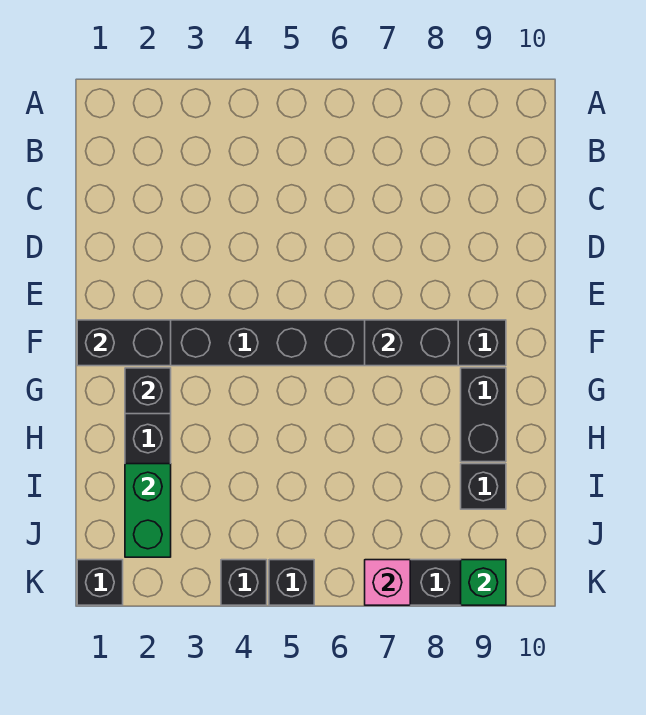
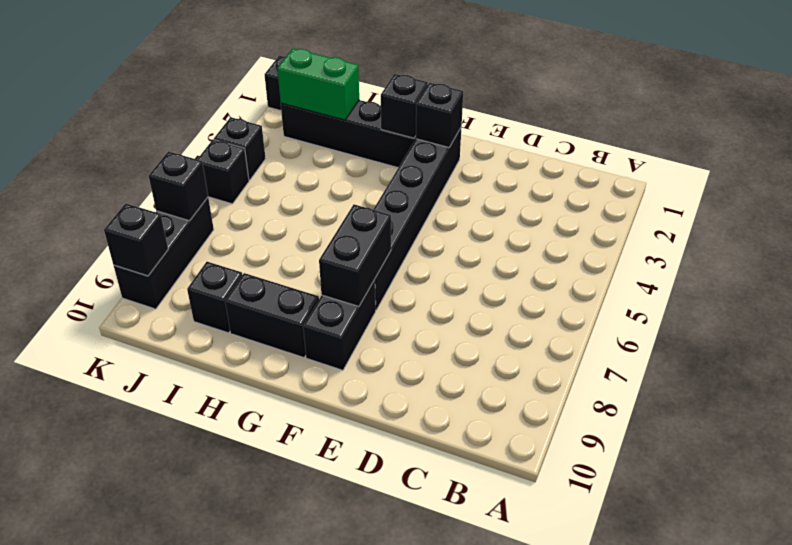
black brick F1:F2 level 2 -> black brick F2 level 2
pink brick K7 level 2 -> black brick K7 level 2
green brick K9 level 2 -> black brick K9 level 2

